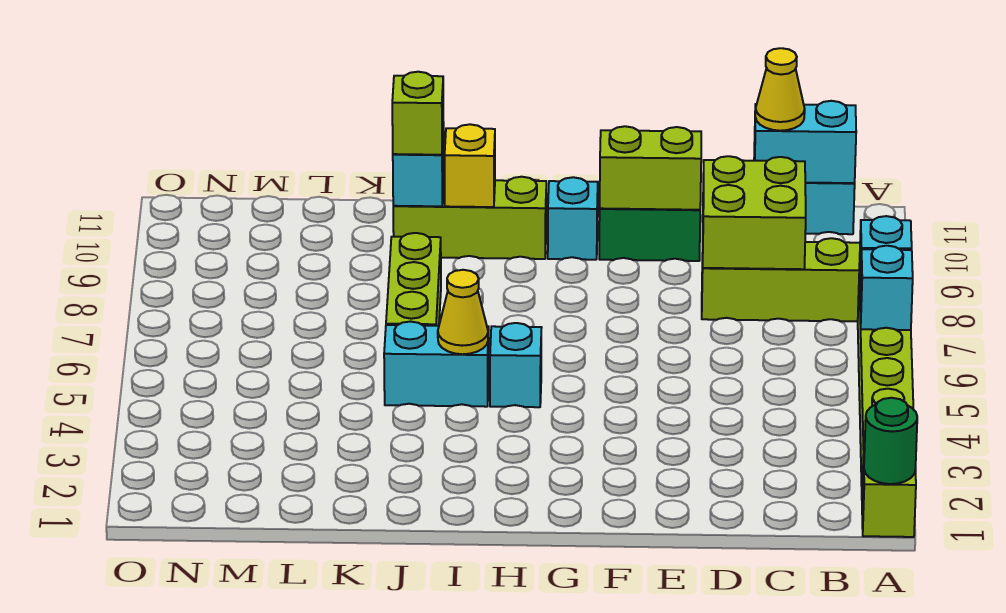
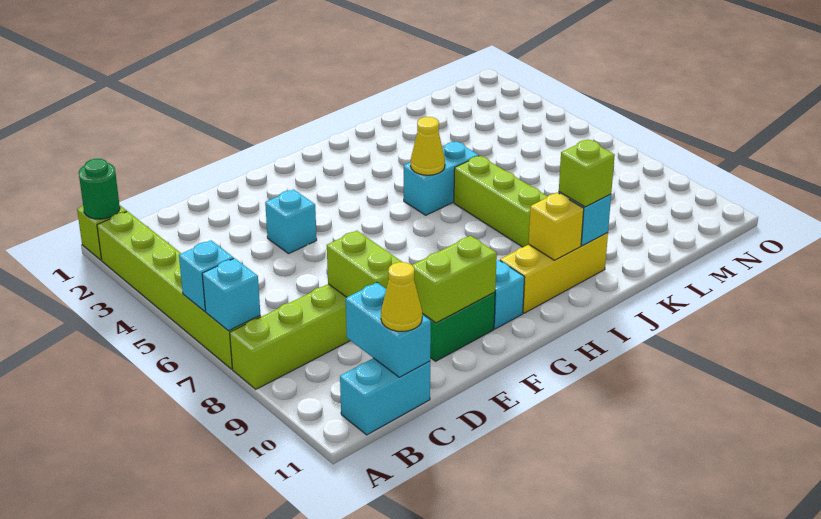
cyan brick B11:C11 level 2 -> cyan brick C10:C11 level 2
lime brick C8:D9 level 2 -> lime brick D8:D9 level 2
cyan brick H5 level 1 -> cyan brick E4 level 1
lime brick H10:J10 level 1 -> yellow brick H10:J10 level 1

